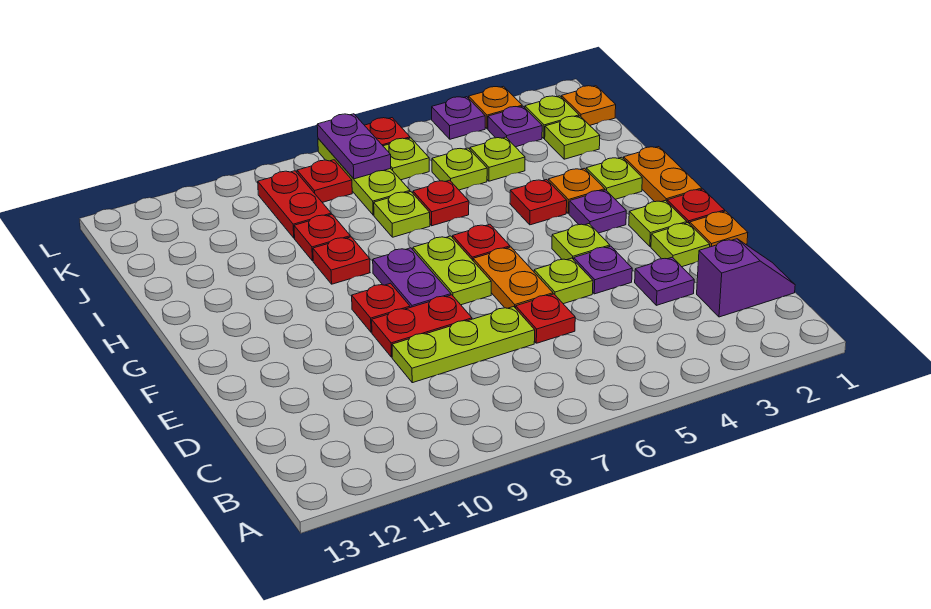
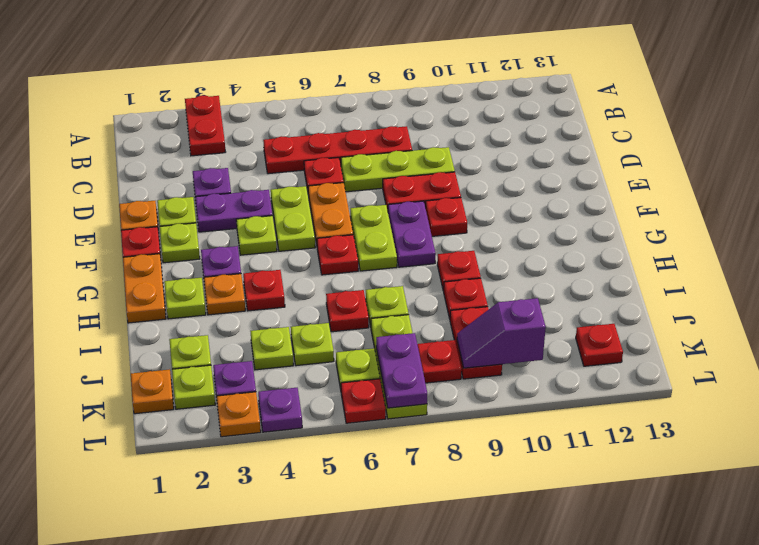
none -> red plate A3:B3 level 1
purple slope C1:C2 level 1 top 2 -> purple slope K9:K10 level 2 top 10
none -> red plate C5:C8 level 1
purple plate E4 level 1 -> purple plate E3:E4 level 1
lime plate E5 level 1 -> lime plate E5:F5 level 1
none -> red plate K12 level 1

